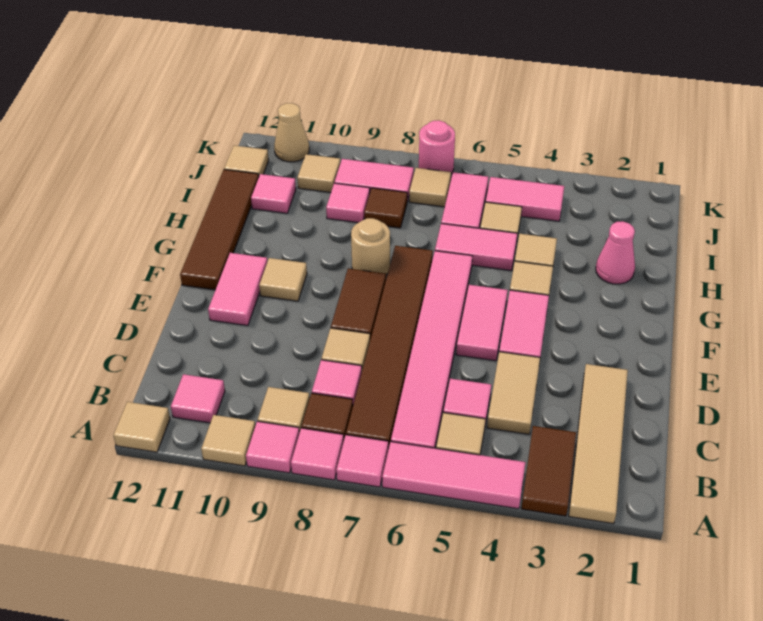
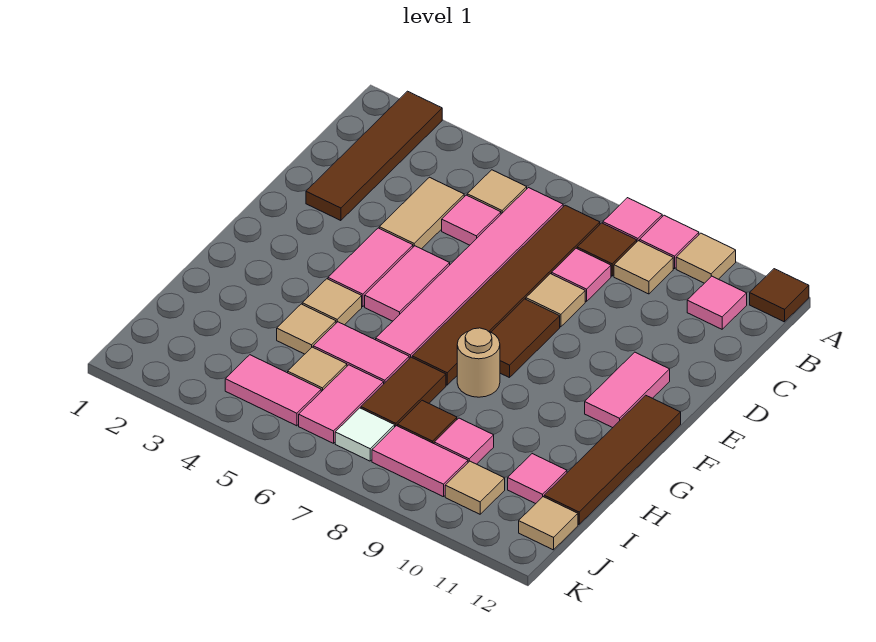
tan tile A2:D2 level 1 -> brown tile A2:D2 level 1
brown tile A3:B3 level 1 -> brown tile H7:I7 level 1
pink tile A4:A6 level 1 -> none
pink tile A7 level 1 -> none
tan tile A12 level 1 -> brown tile A12 level 1
tan tile F10 level 1 -> none
pink cone H2 level 1 -> none
tan tile J7 level 1 -> white tile J7 level 1
pink round brick K7 level 1 -> none
tan cone K11 level 1 -> none

